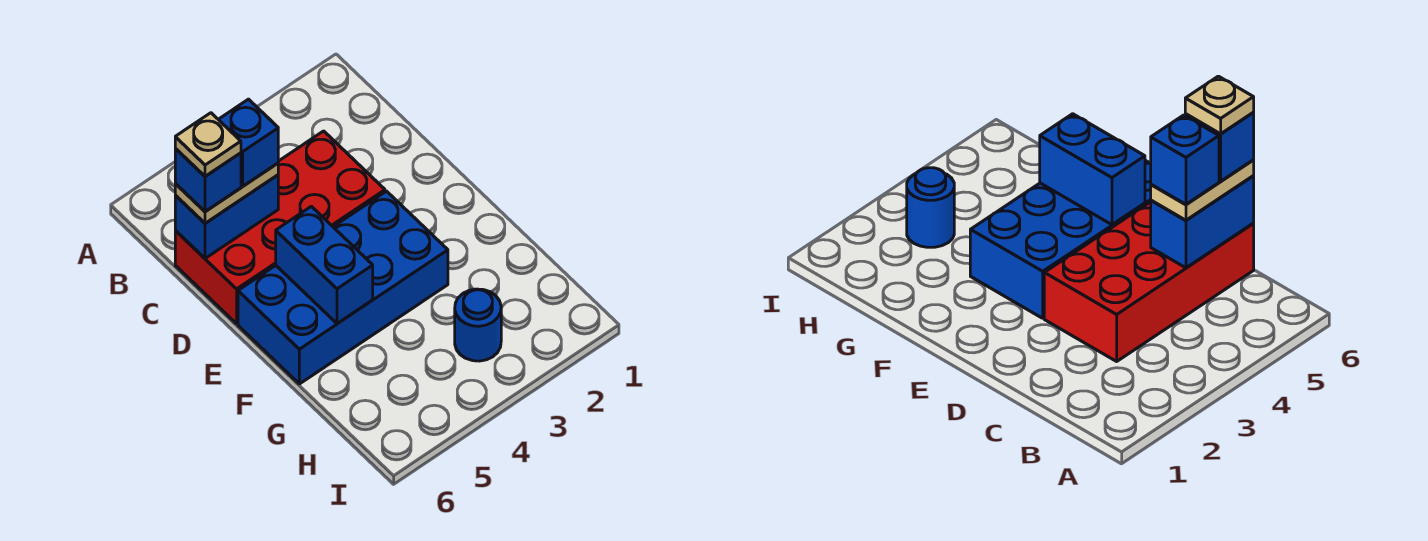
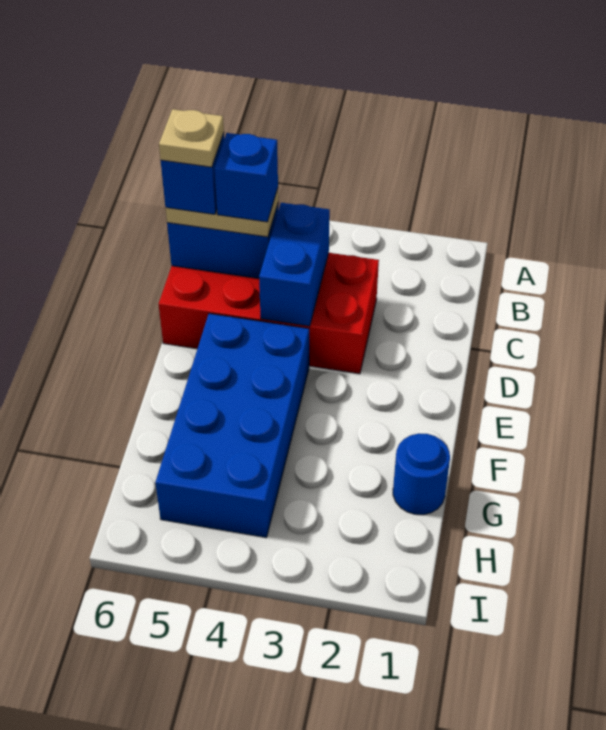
blue brick E3:F6 level 1 -> blue brick E4:H5 level 1
blue brick E5:F5 level 2 -> blue brick C4:D4 level 2
blue round brick H3 level 1 -> blue round brick G1 level 1

